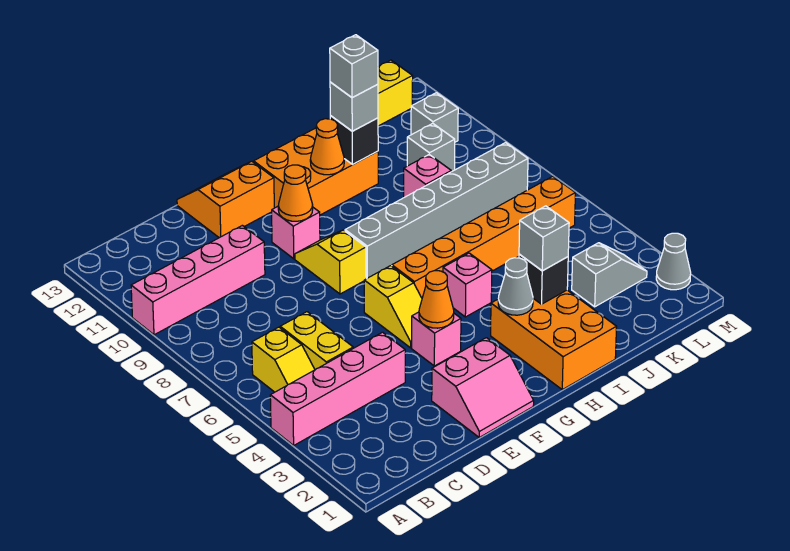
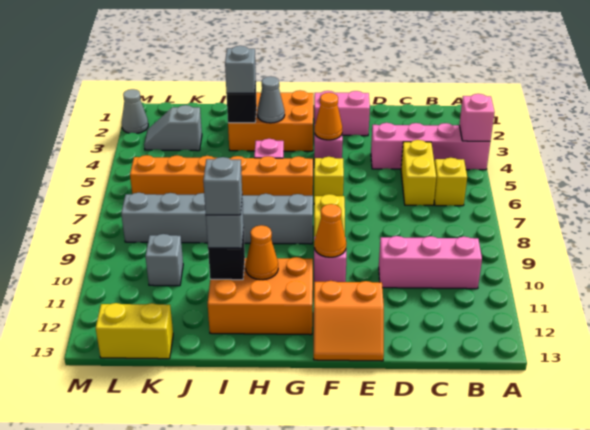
pink brick A10:D10 level 1 -> pink brick B10:D10 level 1
orange brick H1:I3 level 1 -> orange brick G2:I3 level 1
pink brick J9 level 1 -> pink brick A4 level 2
grey brick L11 level 1 -> none

